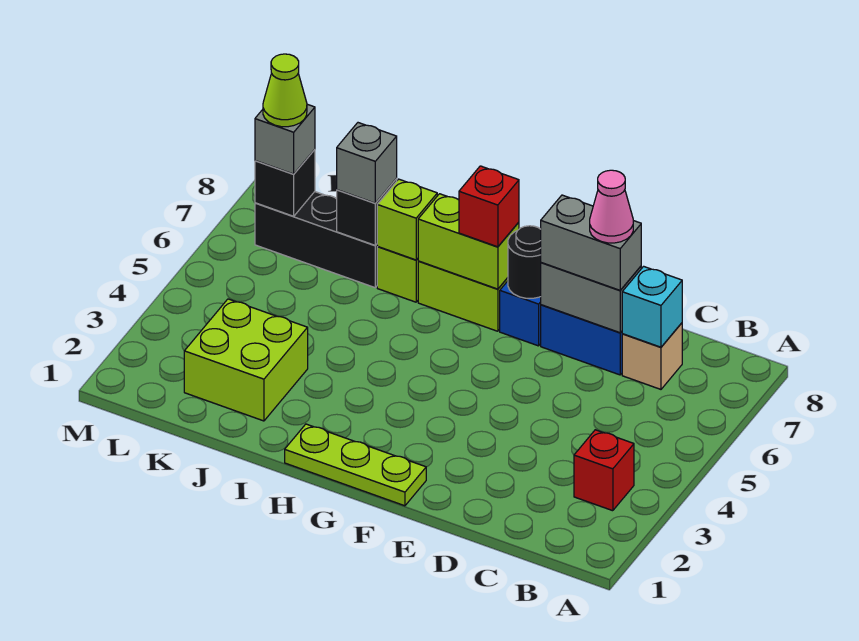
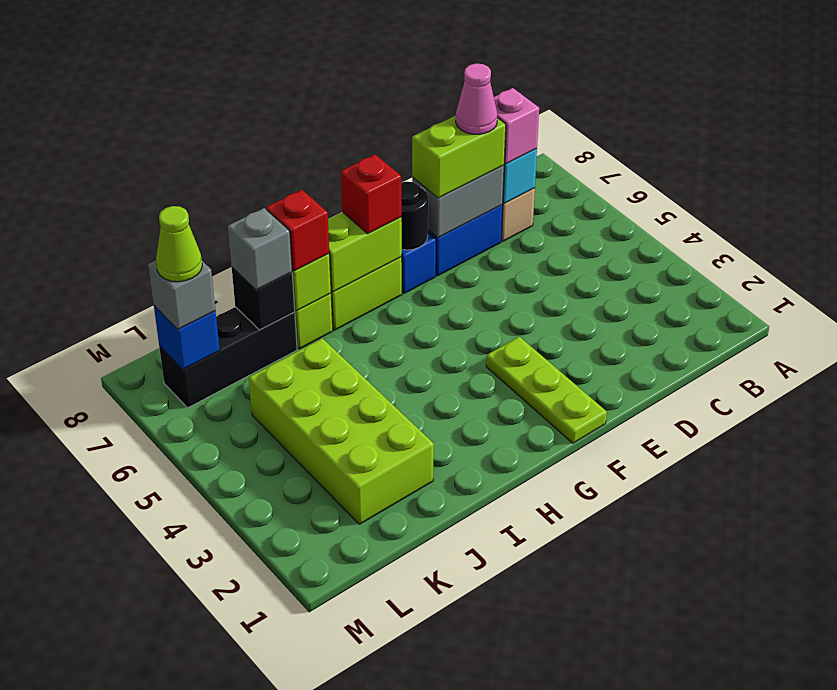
red brick B3 level 1 -> red brick I7 level 3
none -> pink brick C7 level 3
grey brick D7:E7 level 3 -> lime brick D7:E7 level 3
lime plate F1:H1 level 1 -> lime plate F1:F3 level 1
lime brick J2:K3 level 1 -> lime brick J2:K5 level 1
black brick L7 level 2 -> blue brick L7 level 2

